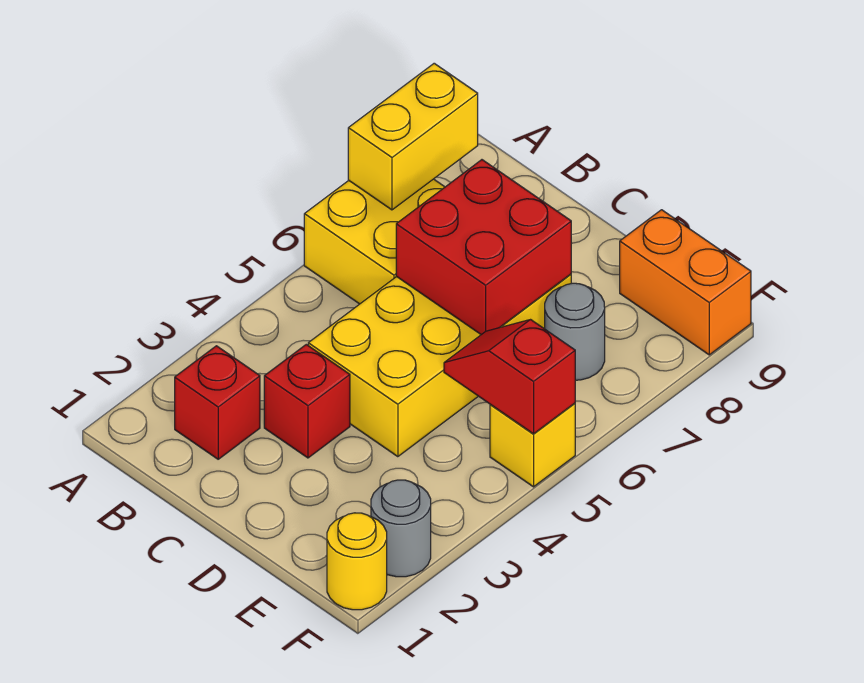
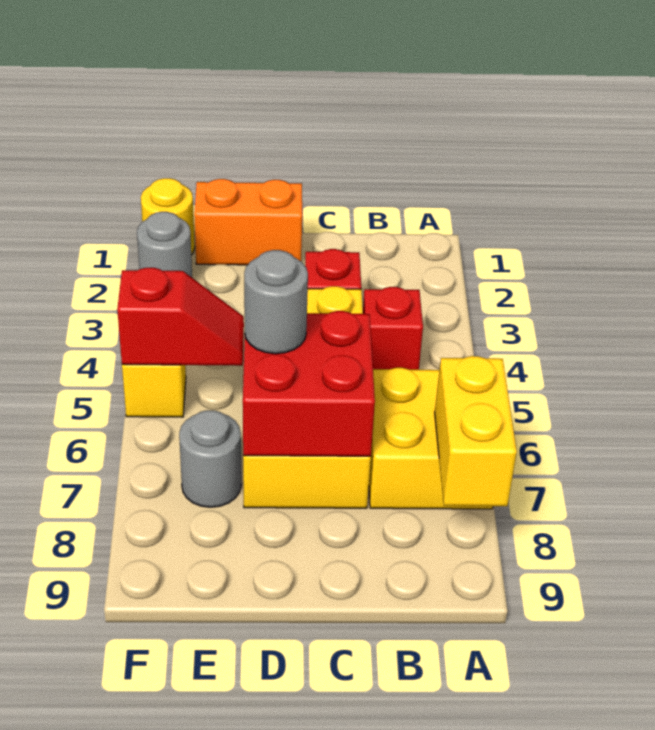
red brick B2 level 1 -> red brick B4 level 1
none -> grey round brick D6 level 3
orange brick E9:F9 level 1 -> orange brick D1:E1 level 1

